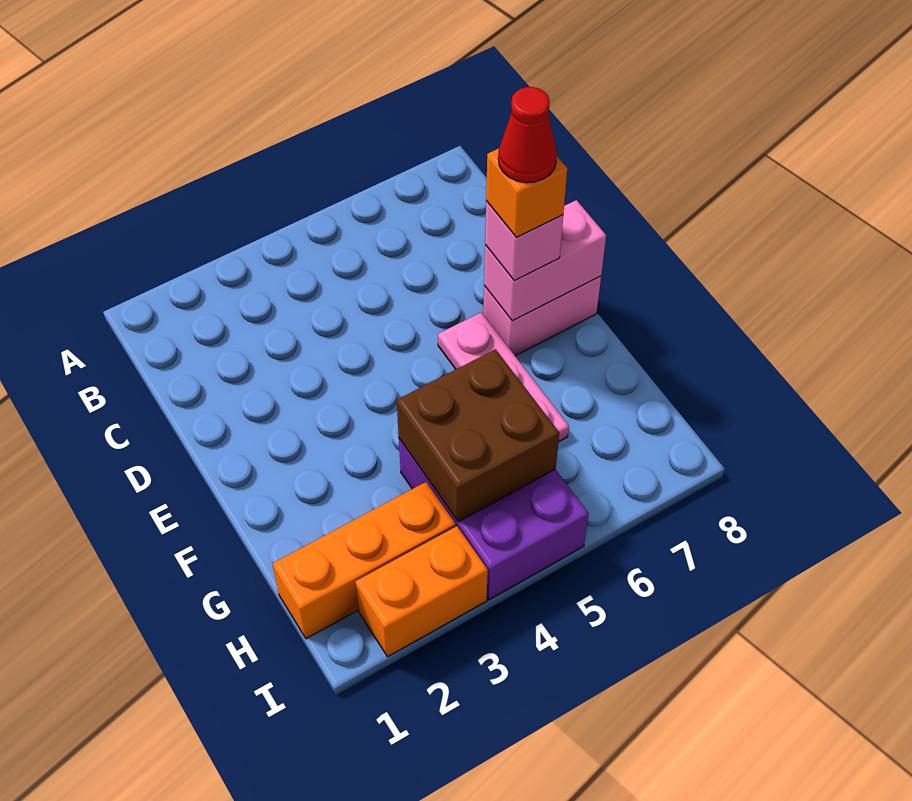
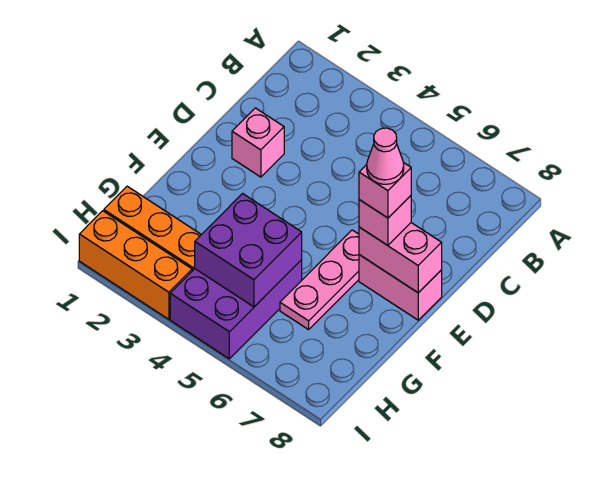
none -> pink brick D2 level 1
orange brick E7 level 4 -> pink brick E7 level 4
red cone E7 level 5 -> pink cone E7 level 5
brown brick G4:H5 level 2 -> purple brick G4:H5 level 2
orange brick I2:I3 level 1 -> orange brick I1:I3 level 1

